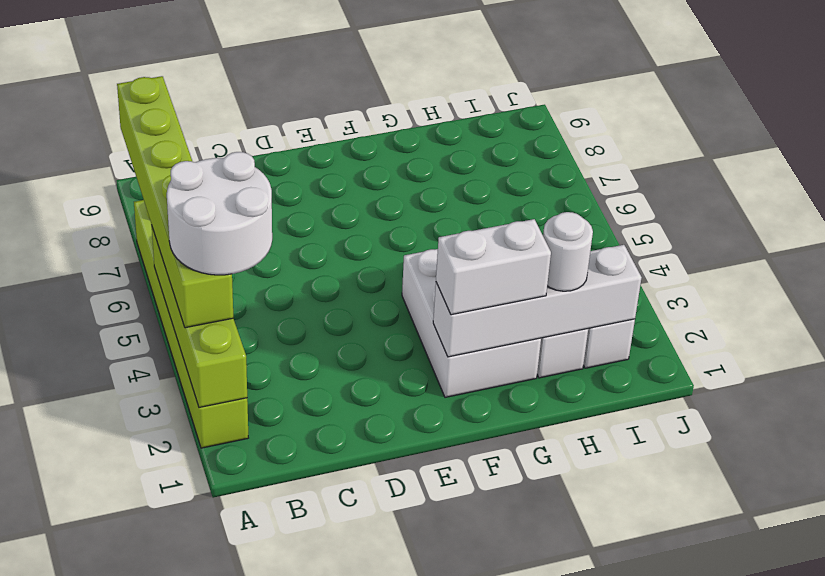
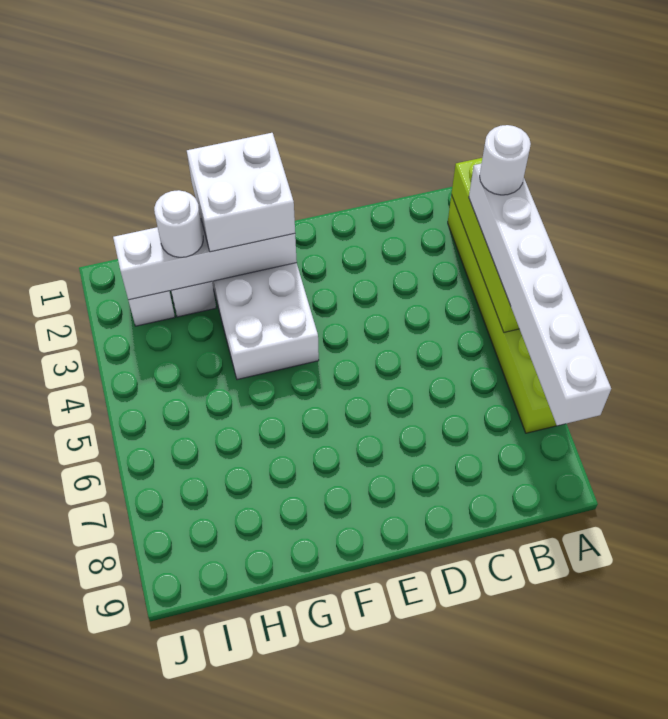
lime brick A3:A8 level 3 -> white brick A3:A8 level 3
white round brick A3:B4 level 4 -> white round brick A3 level 4
white brick F2:G2 level 3 -> white brick F1:G2 level 3

